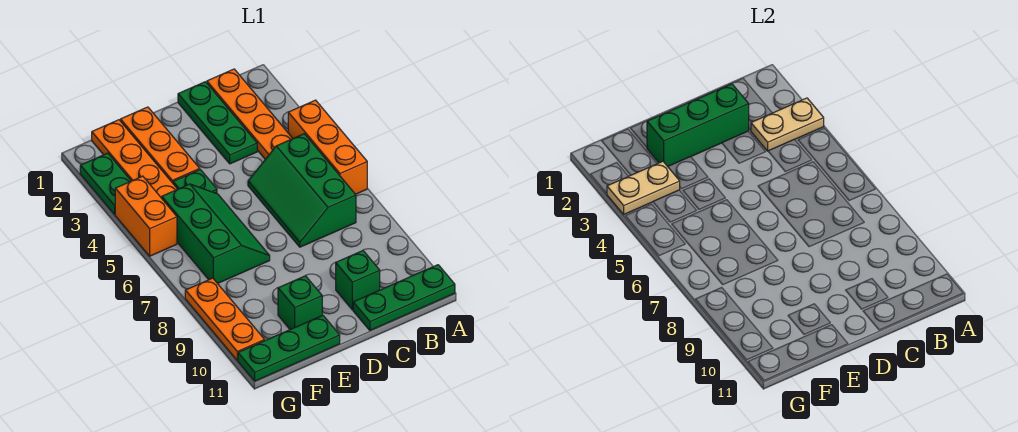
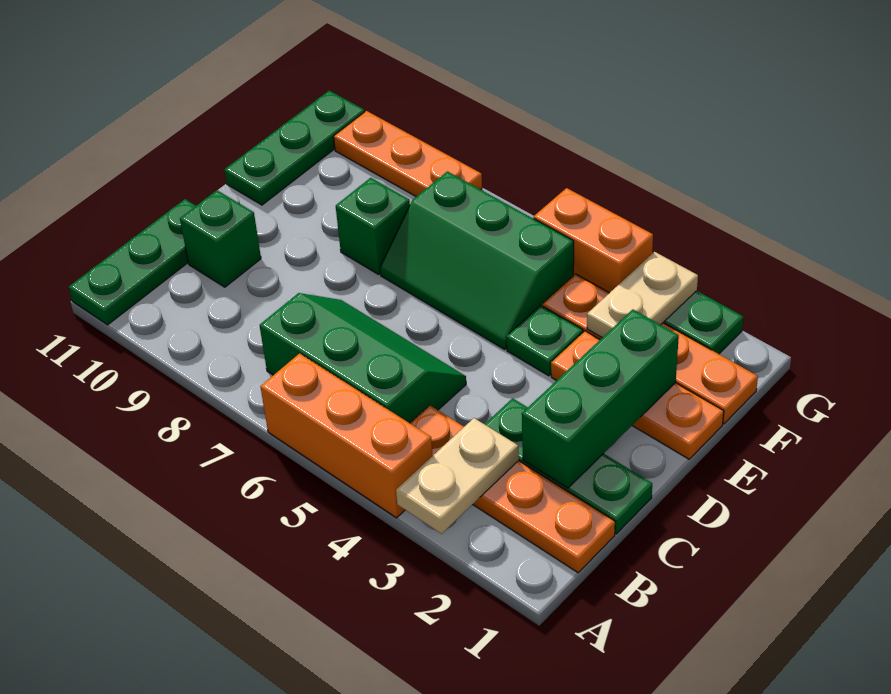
green brick E10 level 1 -> green brick E8 level 1

